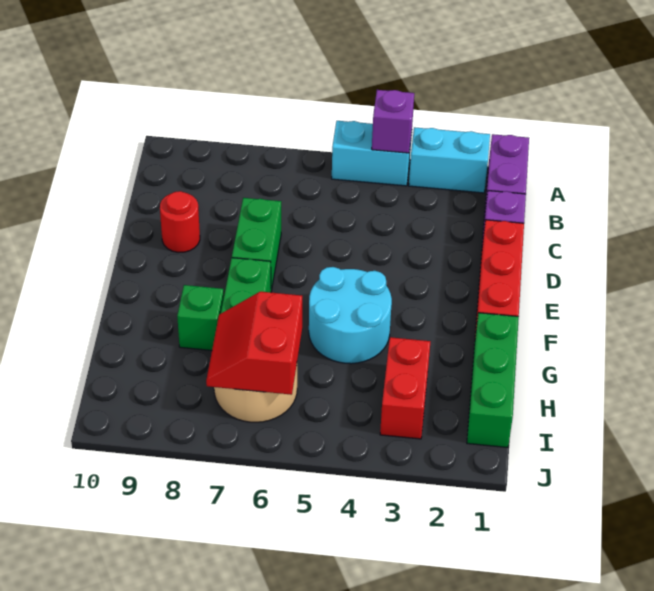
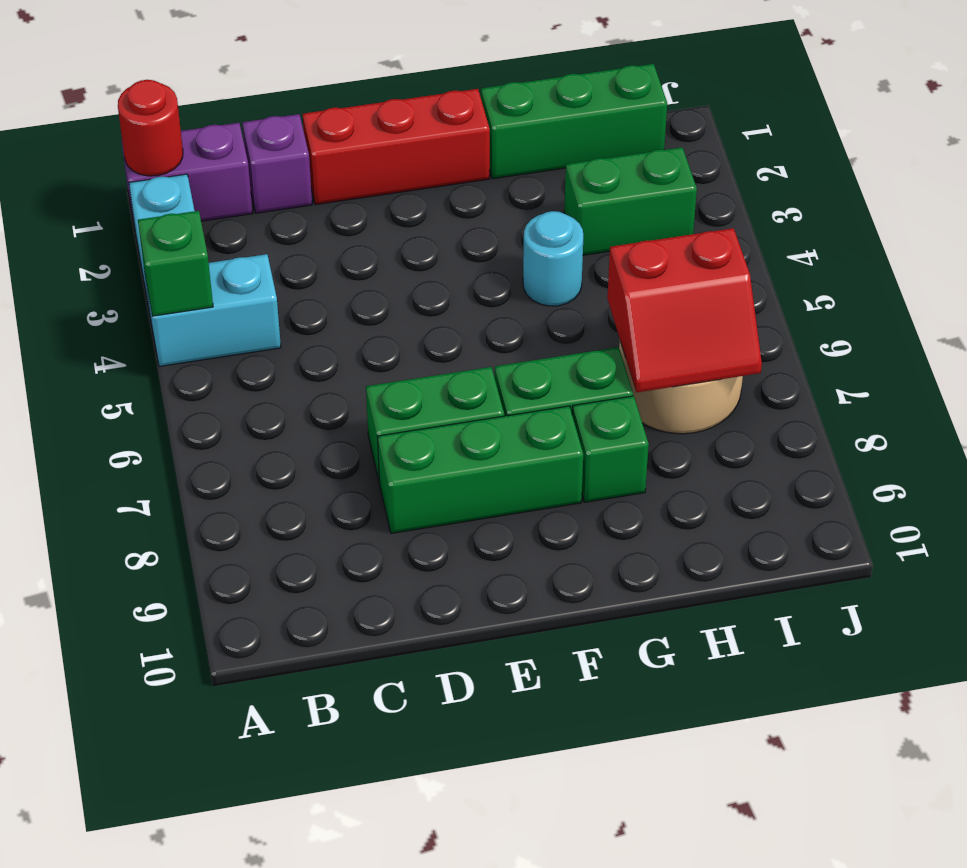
cyan brick A4:A5 level 1 -> cyan brick A4:B4 level 1
purple brick A4 level 2 -> green brick A4 level 2
none -> green brick D8:F8 level 1
red round brick D9 level 1 -> red round brick A1 level 2
cyan round brick F4:G5 level 1 -> cyan round brick G4 level 1
red brick H3:I3 level 1 -> green brick H3:I3 level 1

